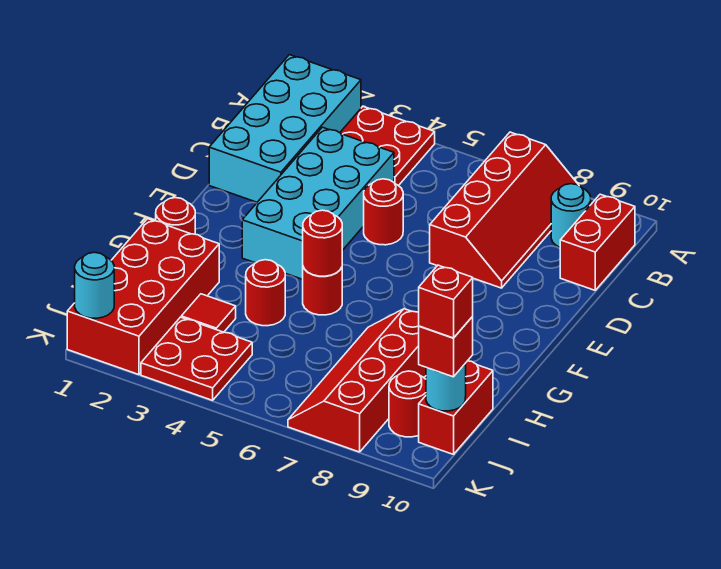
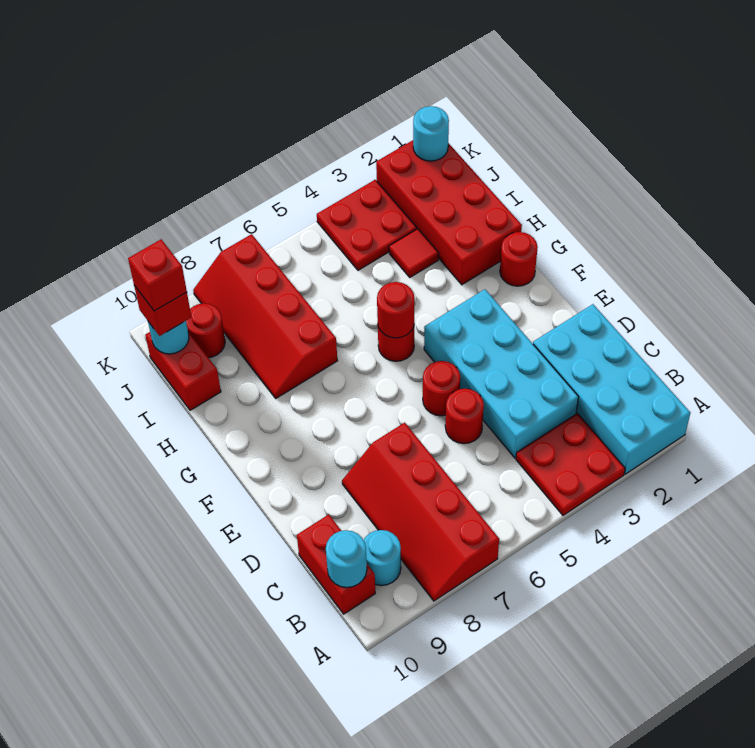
none -> cyan round brick B10 level 2
red round brick H4 level 1 -> red round brick E5 level 1
red slope H7:K8 level 1 top 8 -> red slope H7:K8 level 1 top 7

